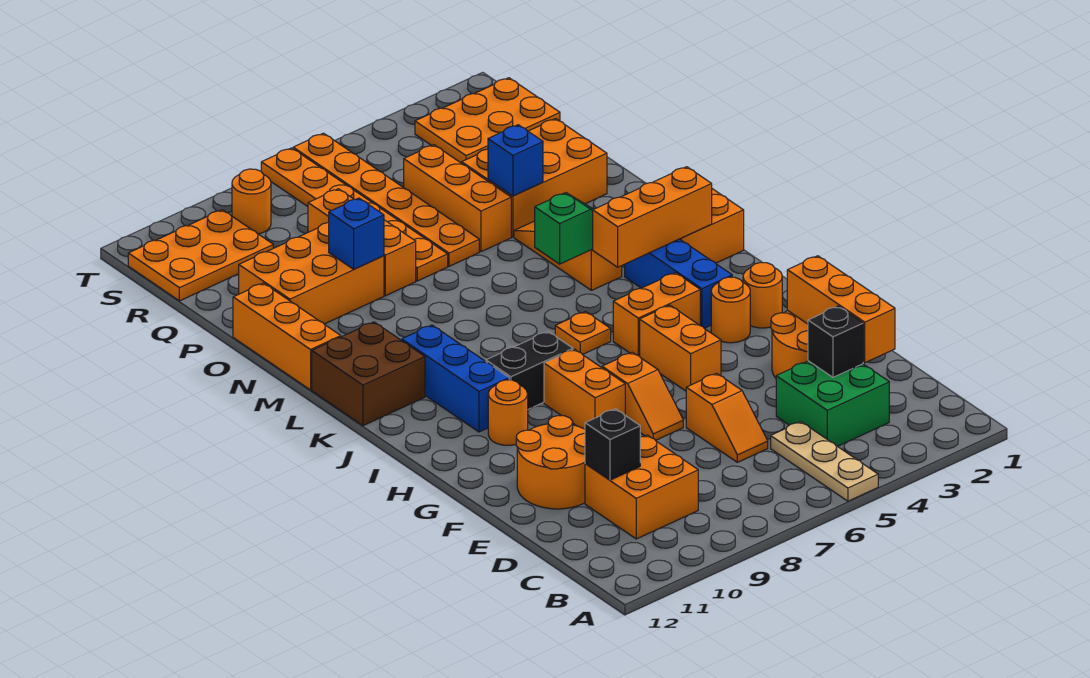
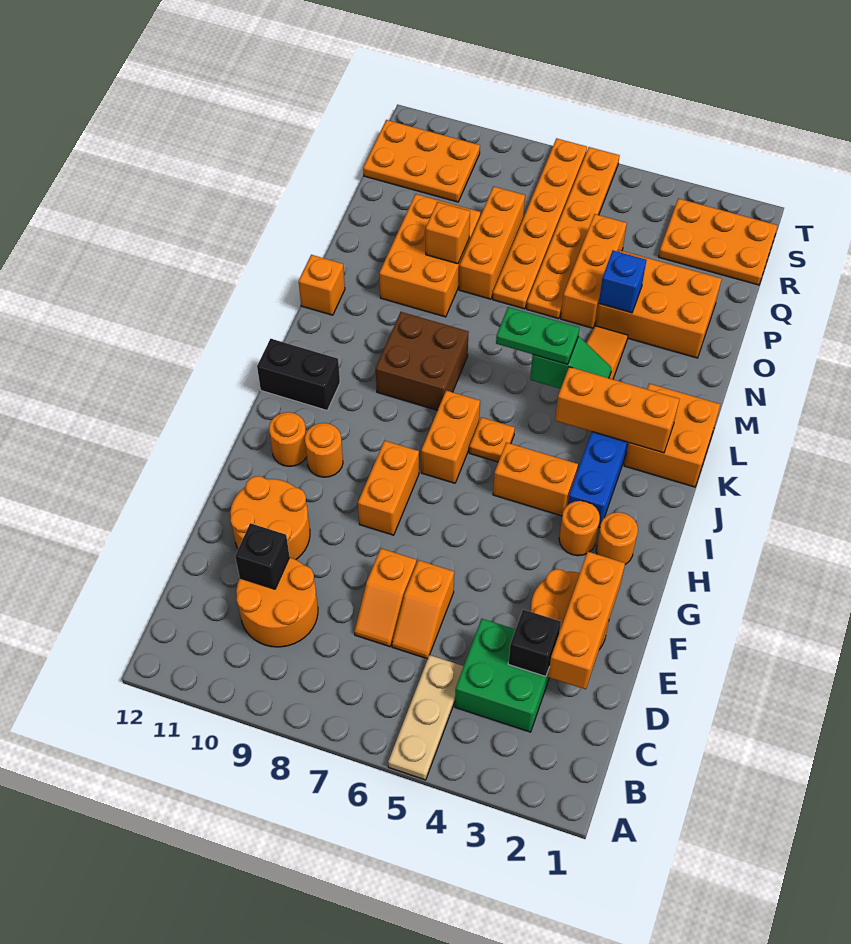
orange brick C9:D10 level 1 -> orange round brick C9:D10 level 1
orange slope F7:G7 level 1 top G -> orange slope D7:E7 level 1 top E
orange brick G5:H5 level 1 -> orange brick I7:J7 level 1
black brick I8:I9 level 1 -> black brick J11:J12 level 1
blue brick I10:K10 level 1 -> none
brown brick K11:L12 level 1 -> brown brick K8:L9 level 1
none -> green plate L5:L6 level 3
orange brick M12:O12 level 1 -> orange brick M12 level 1
orange brick O9:P11 level 1 -> orange brick N9:P10 level 1
blue brick O9 level 2 -> orange brick O9 level 2
orange round brick S9 level 1 -> orange round brick H11 level 1

